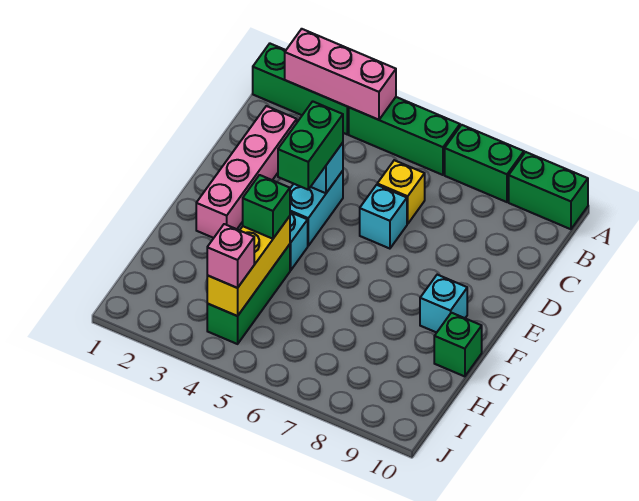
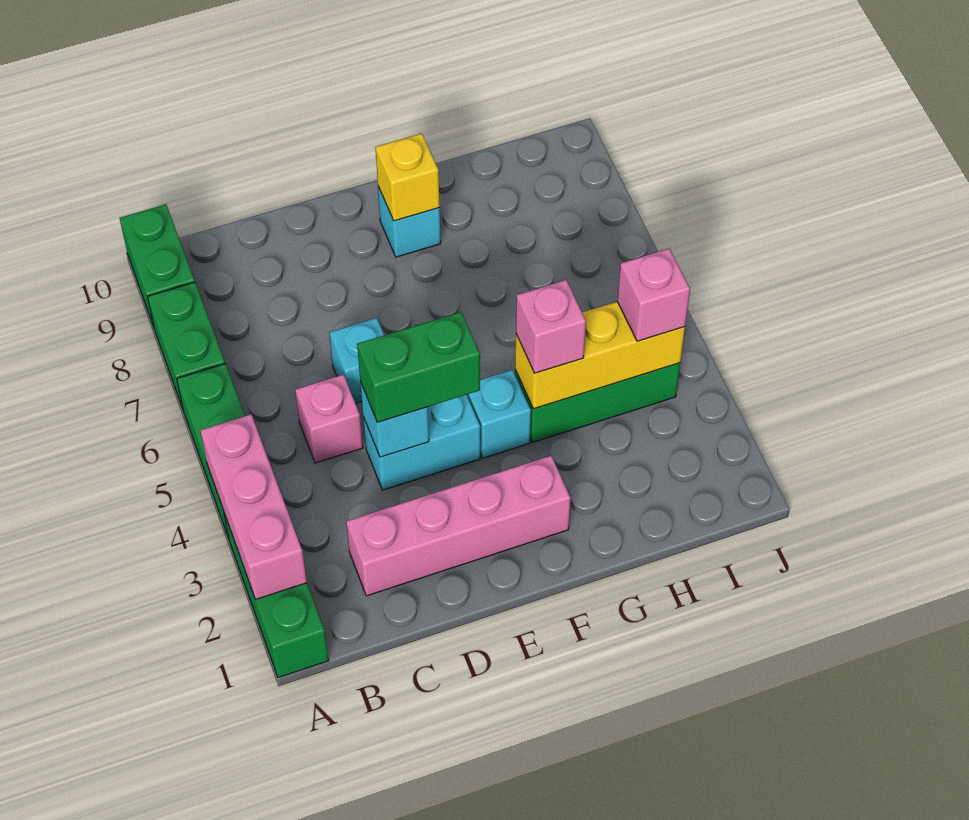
none -> pink brick C5 level 1
yellow brick C6 level 1 -> yellow brick F9 level 2
green brick G4 level 3 -> pink brick G4 level 3
green brick G10 level 1 -> none

